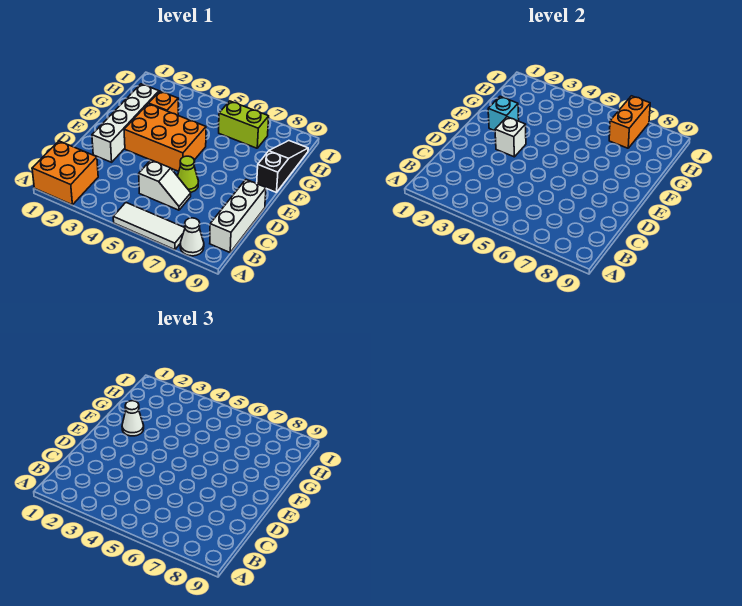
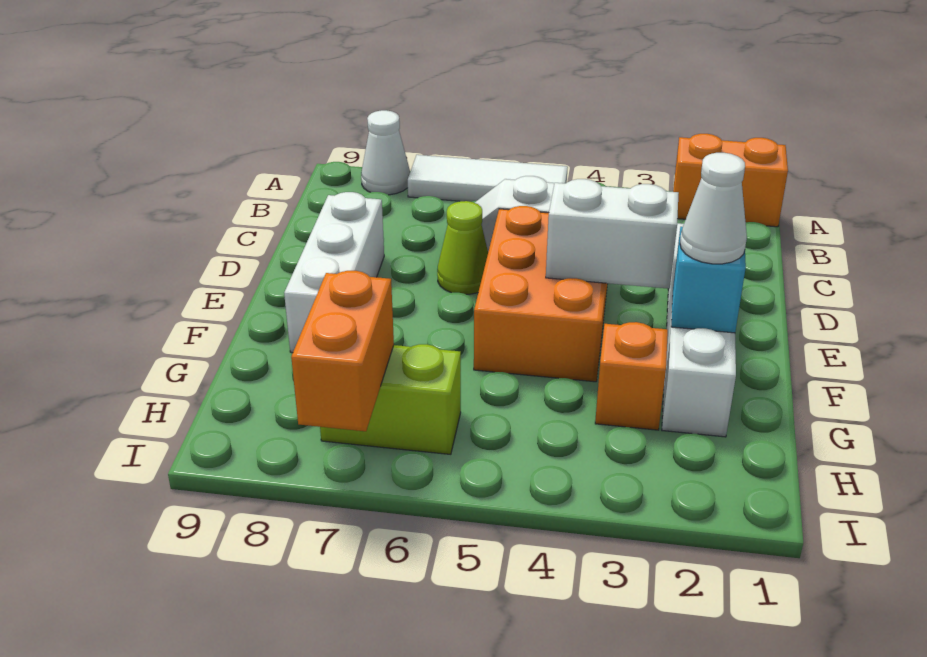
orange brick A1:B2 level 1 -> orange brick A1:A2 level 1
white brick B9:D9 level 1 -> white brick D8:F8 level 1
orange brick E3:F5 level 1 -> orange brick D4:F5 level 1
white brick E3 level 2 -> white brick E3:E4 level 2
black slope F9:H9 level 1 top F -> none

